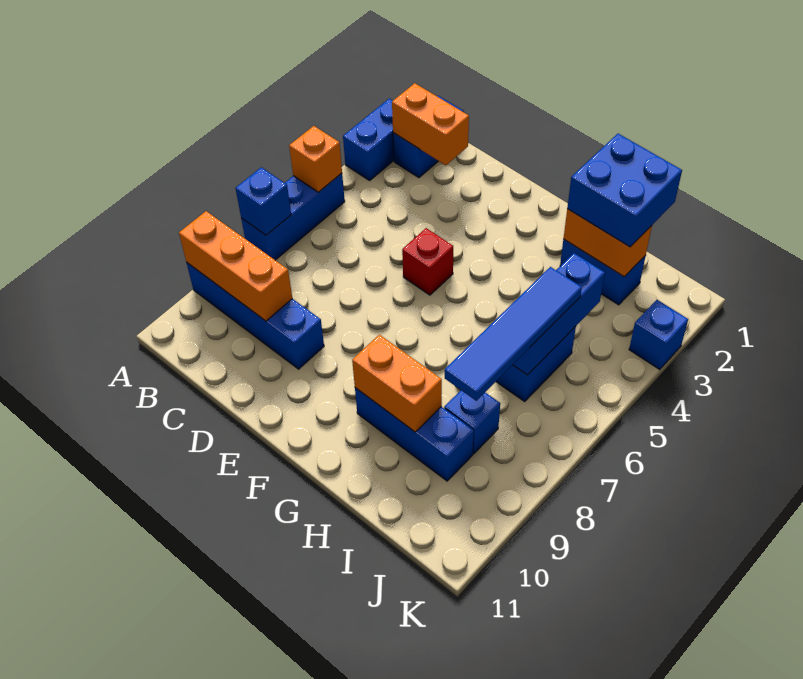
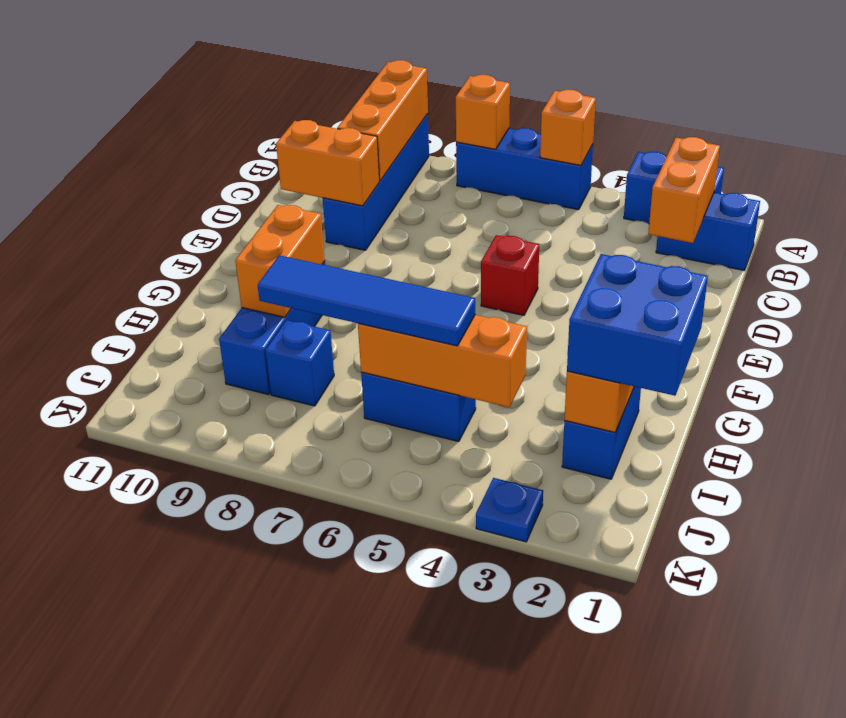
blue brick A7 level 2 -> orange brick A7 level 2
none -> orange brick D9:D10 level 2
blue brick I4:I6 level 2 -> orange brick I4:I6 level 2
blue brick K3 level 1 -> blue plate K3 level 1

